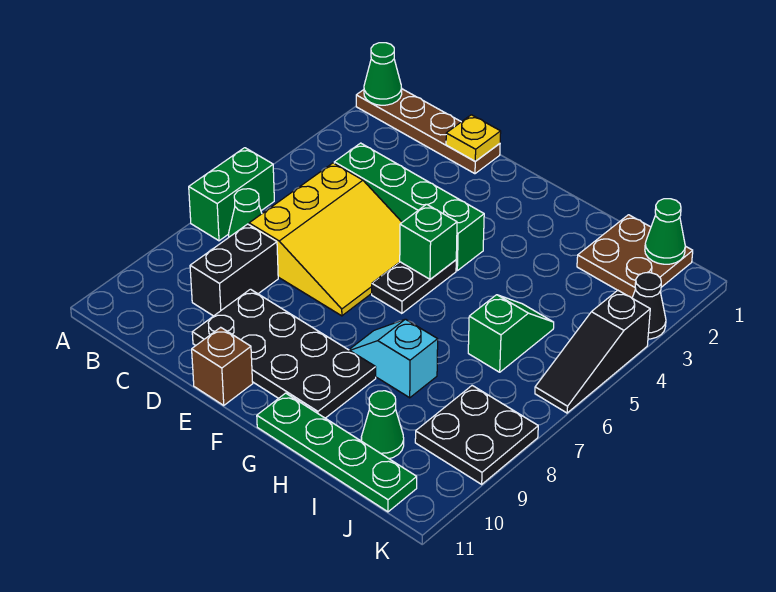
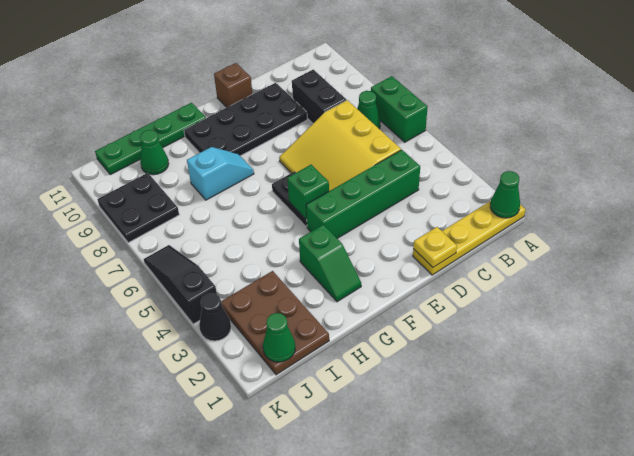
brown plate A1:D1 level 1 -> yellow plate A1:D1 level 1
brown plate I1:J2 level 1 -> brown plate I1:J3 level 1
green slope I5:I6 level 1 top 6 -> green slope G2:G3 level 1 top 3

